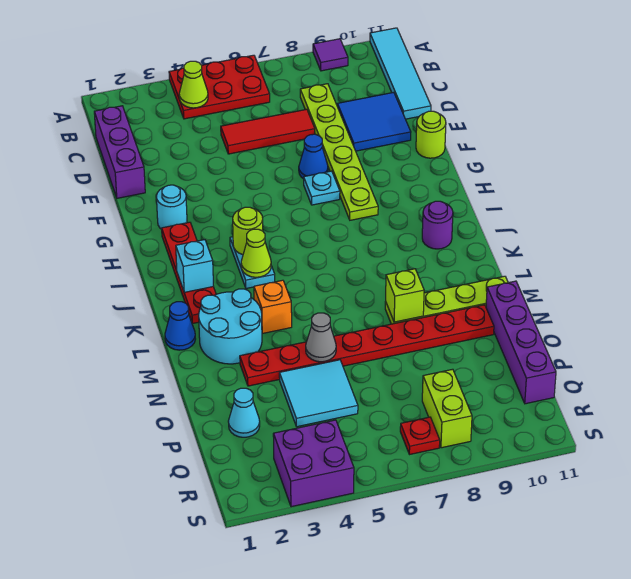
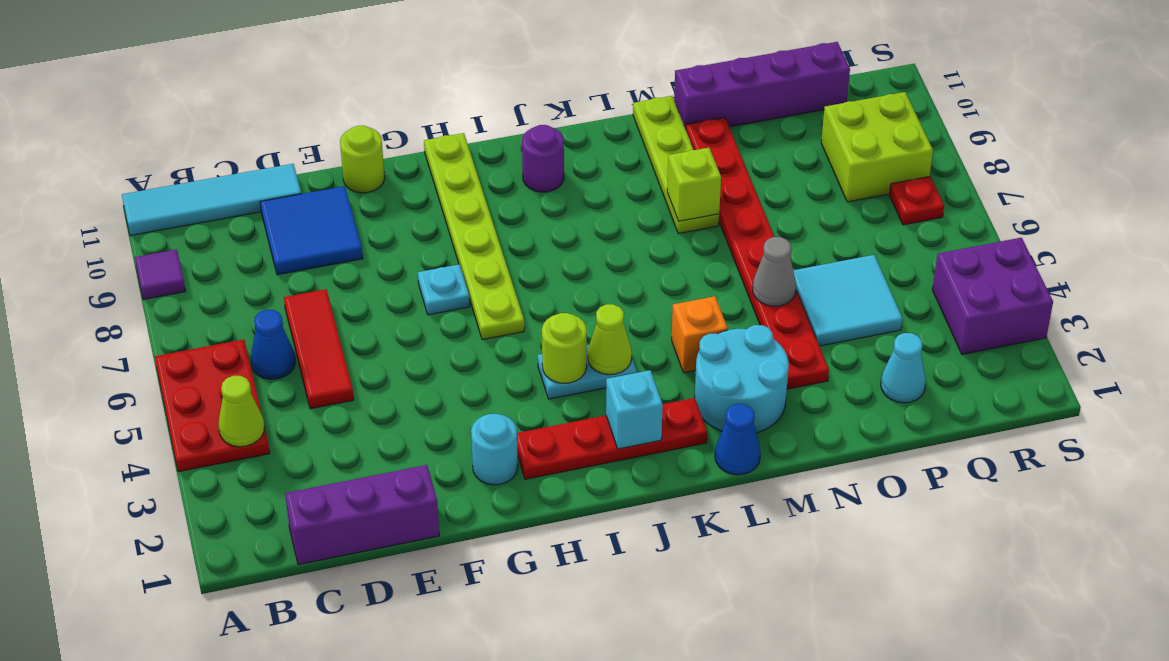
lime plate C8:H8 level 1 -> lime plate H6:H11 level 1
blue cone F7 level 1 -> blue cone C6 level 1
lime brick Q8:R8 level 1 -> lime brick Q8:R9 level 1

